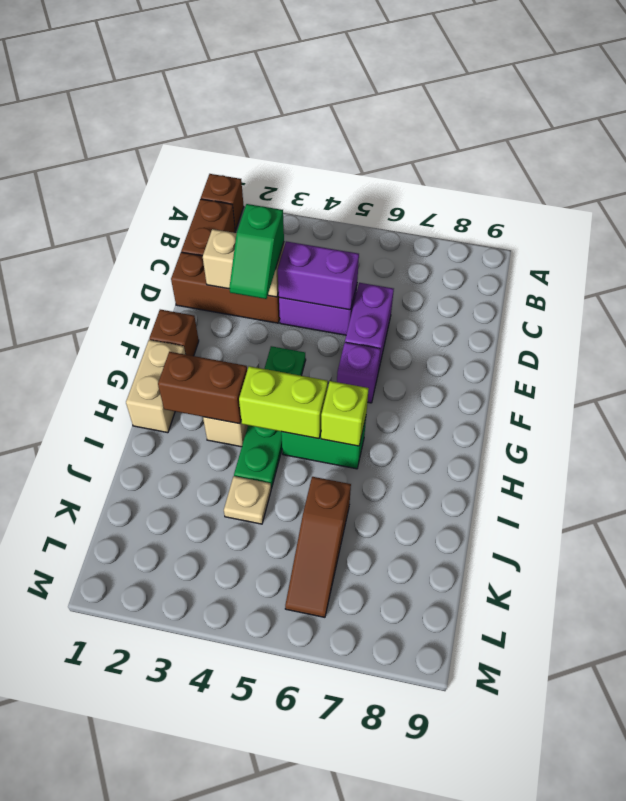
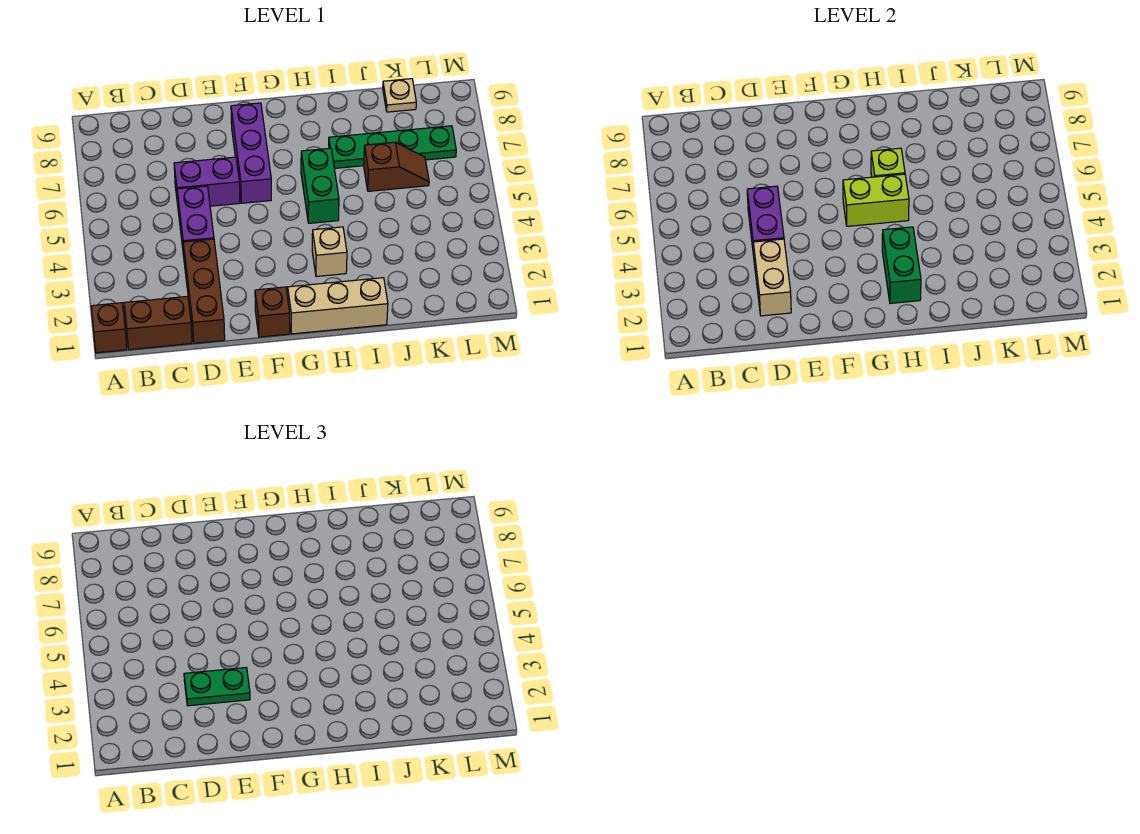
green slope D3:E3 level 3 top D -> green plate D3:E3 level 3
green plate F4:I4 level 1 -> green plate I7:L7 level 1
purple brick F6 level 1 -> purple brick F6:F8 level 1
tan brick G1:H1 level 1 -> tan brick G1:I1 level 1
brown brick H2:H3 level 2 -> green brick H2:H3 level 2
lime brick H4:H5 level 2 -> lime brick G5:H5 level 2
tan plate J4 level 1 -> tan plate K9 level 1
brown slope J6:L6 level 1 top J -> brown slope J6:K6 level 1 top J

